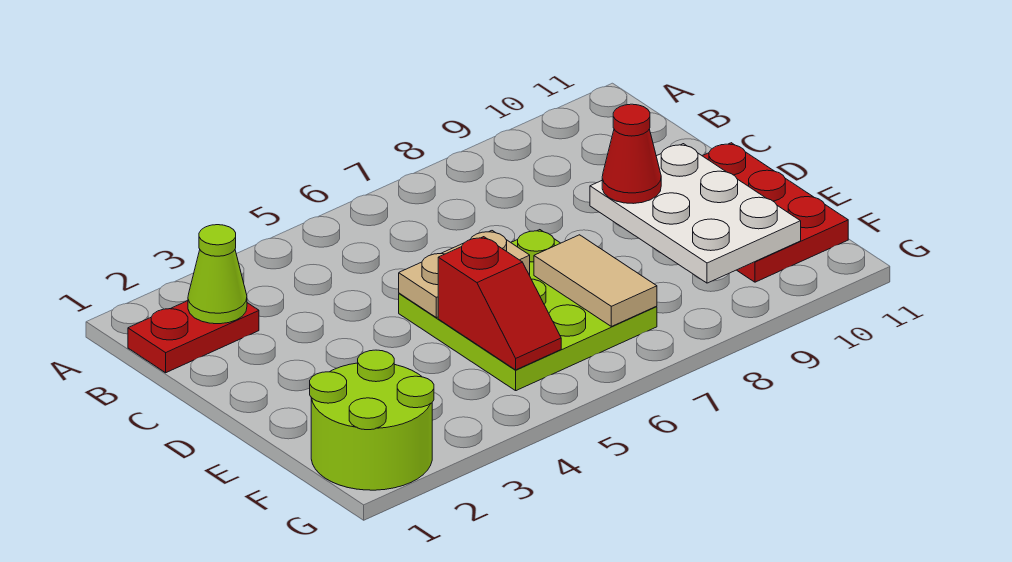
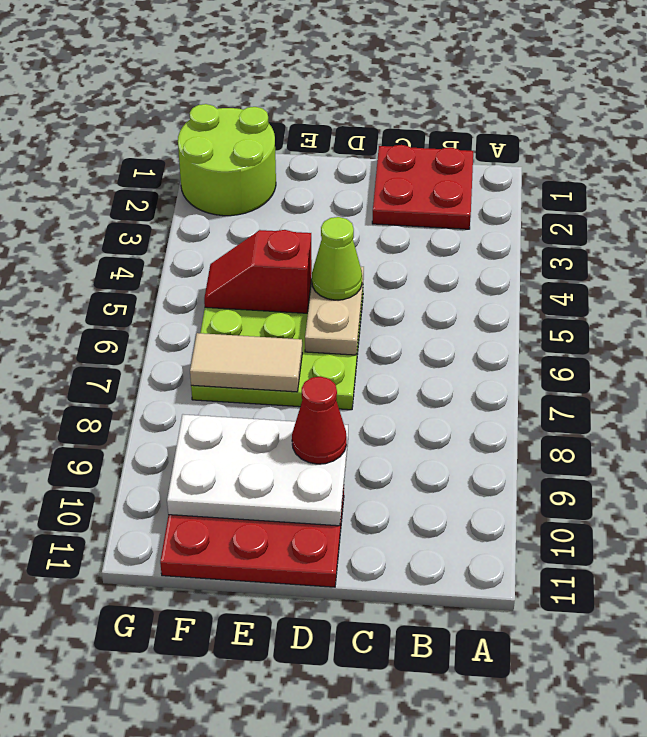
red plate B1:B2 level 1 -> red plate B1:C2 level 1
lime cone B2 level 2 -> lime cone D5 level 3

